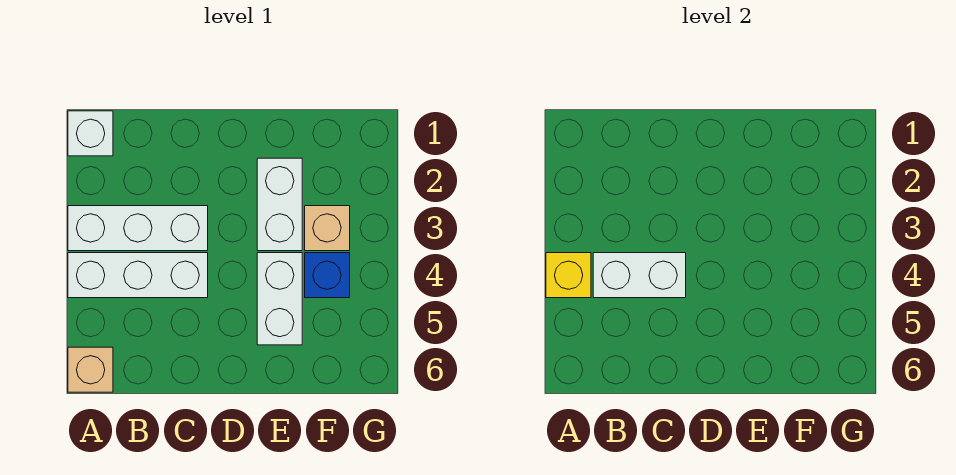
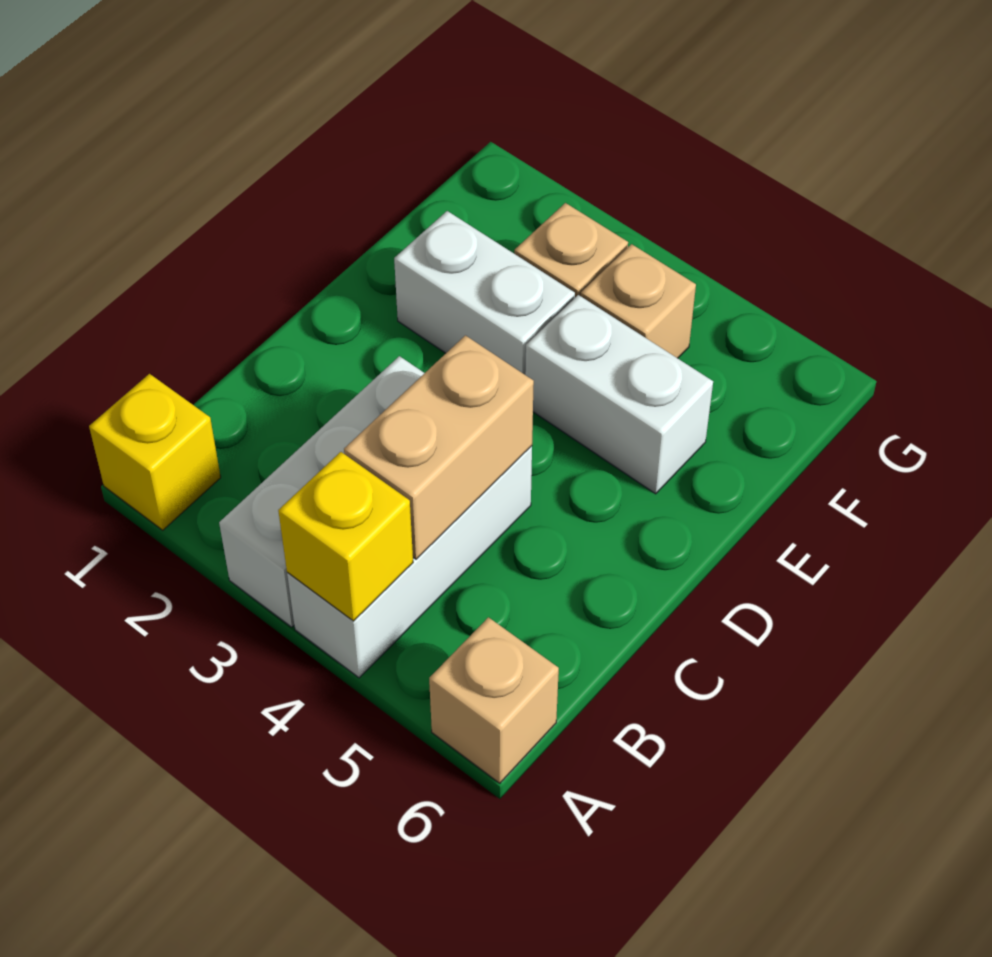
white brick A1 level 1 -> yellow brick A1 level 1
white brick B4:C4 level 2 -> tan brick B4:C4 level 2
blue brick F4 level 1 -> tan brick F4 level 1

